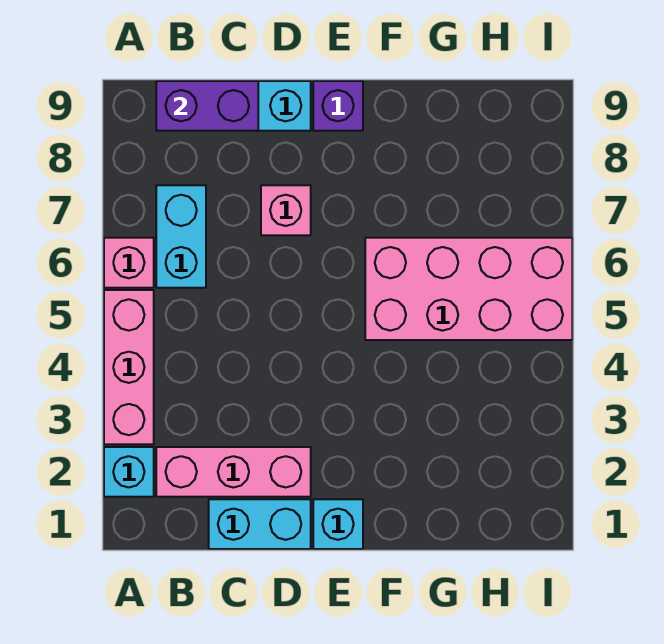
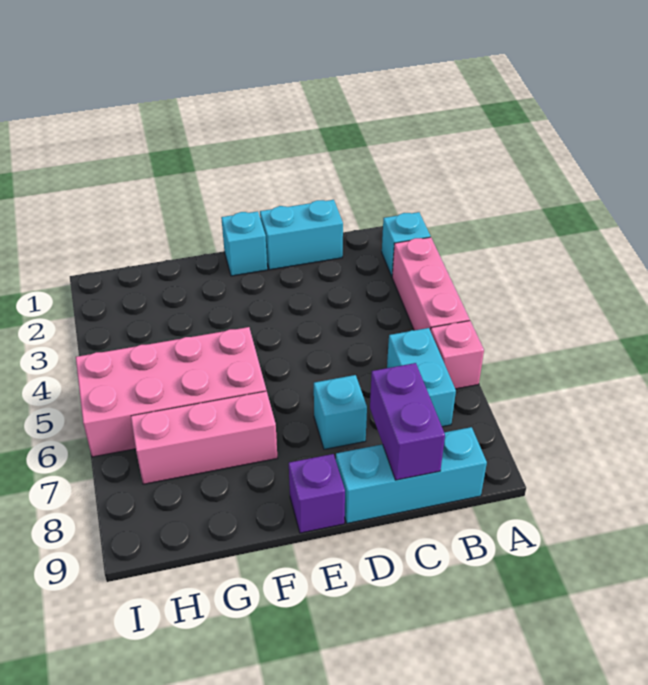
pink brick B2:D2 level 1 -> pink brick F7:H7 level 1
purple brick B9:C9 level 2 -> purple brick C8:C9 level 2
pink brick D7 level 1 -> cyan brick D7 level 1

